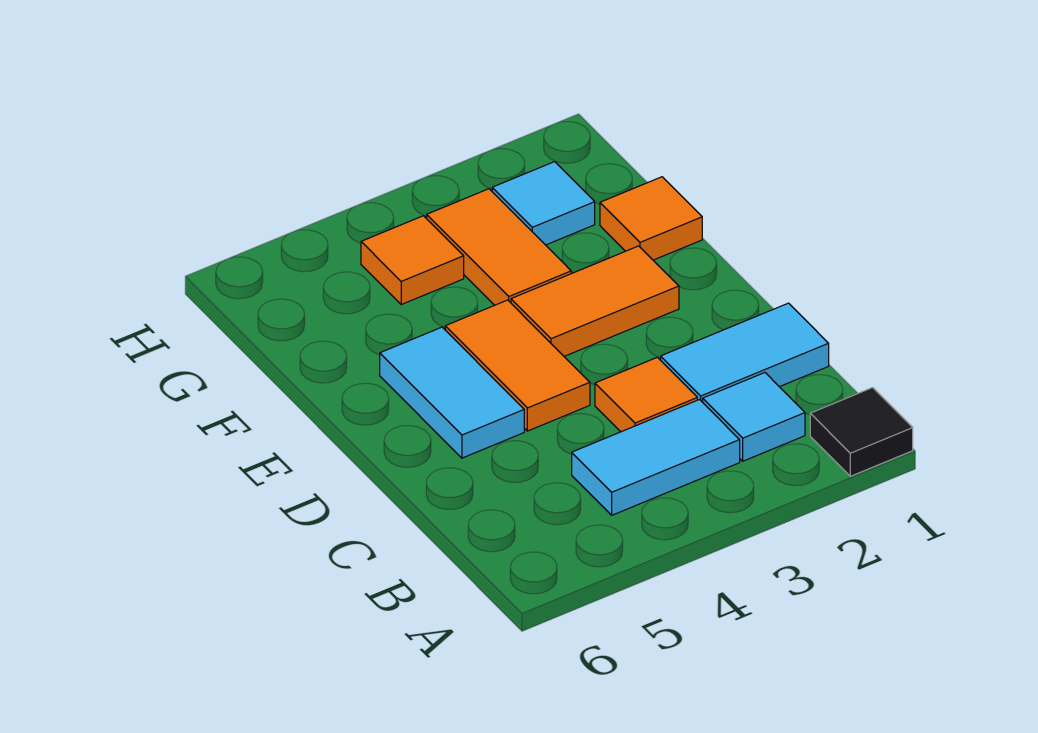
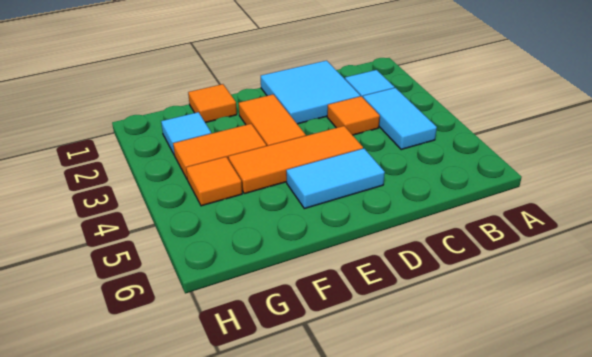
black tile A1 level 1 -> none
cyan tile C1:C2 level 1 -> cyan tile C1:D2 level 1
orange tile D4:E4 level 1 -> orange tile D4:F4 level 1

